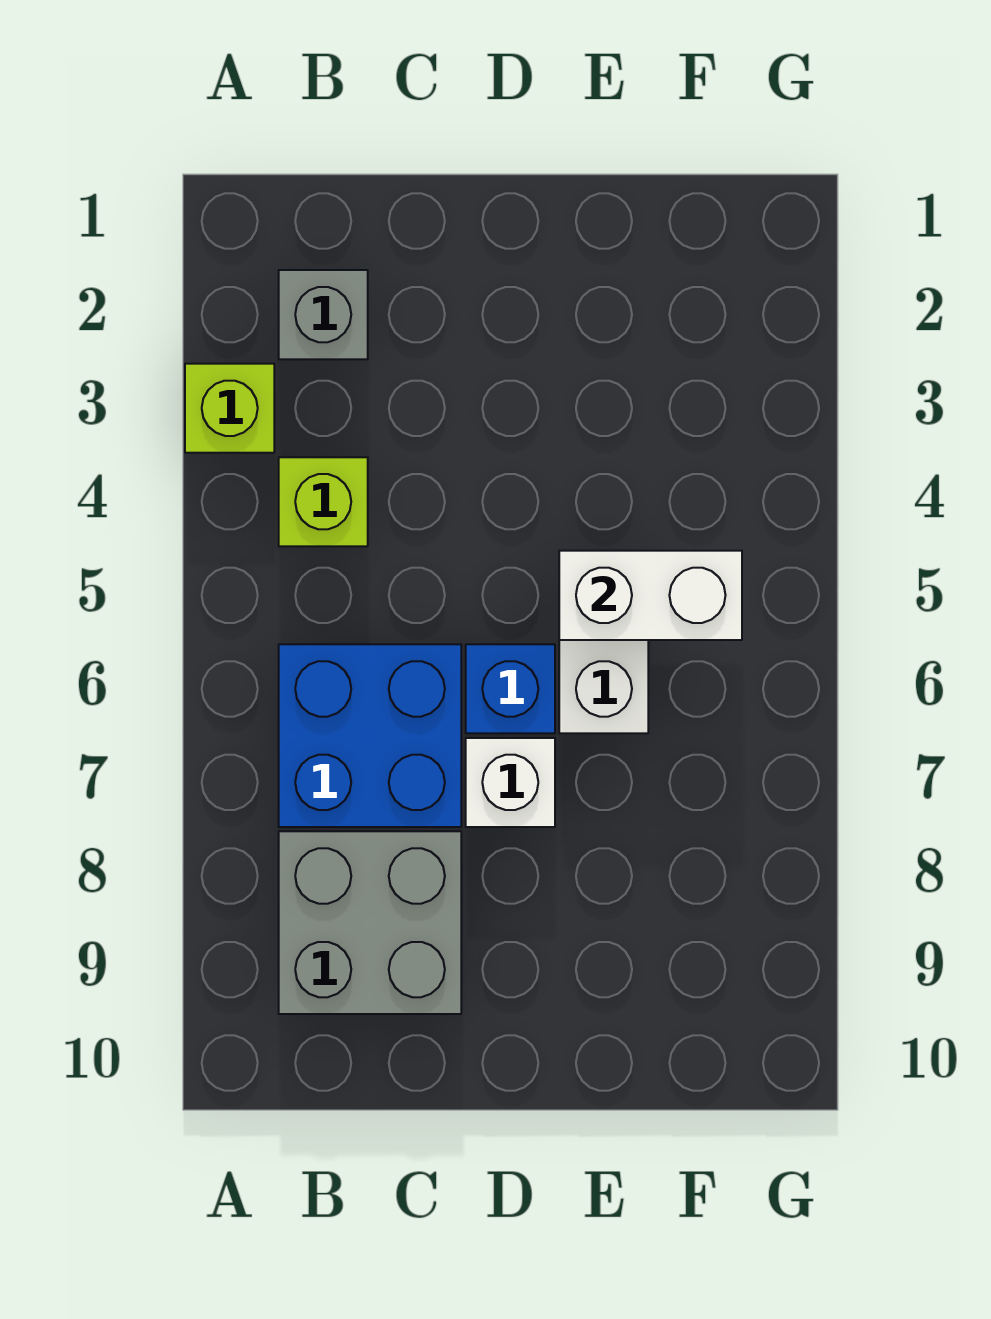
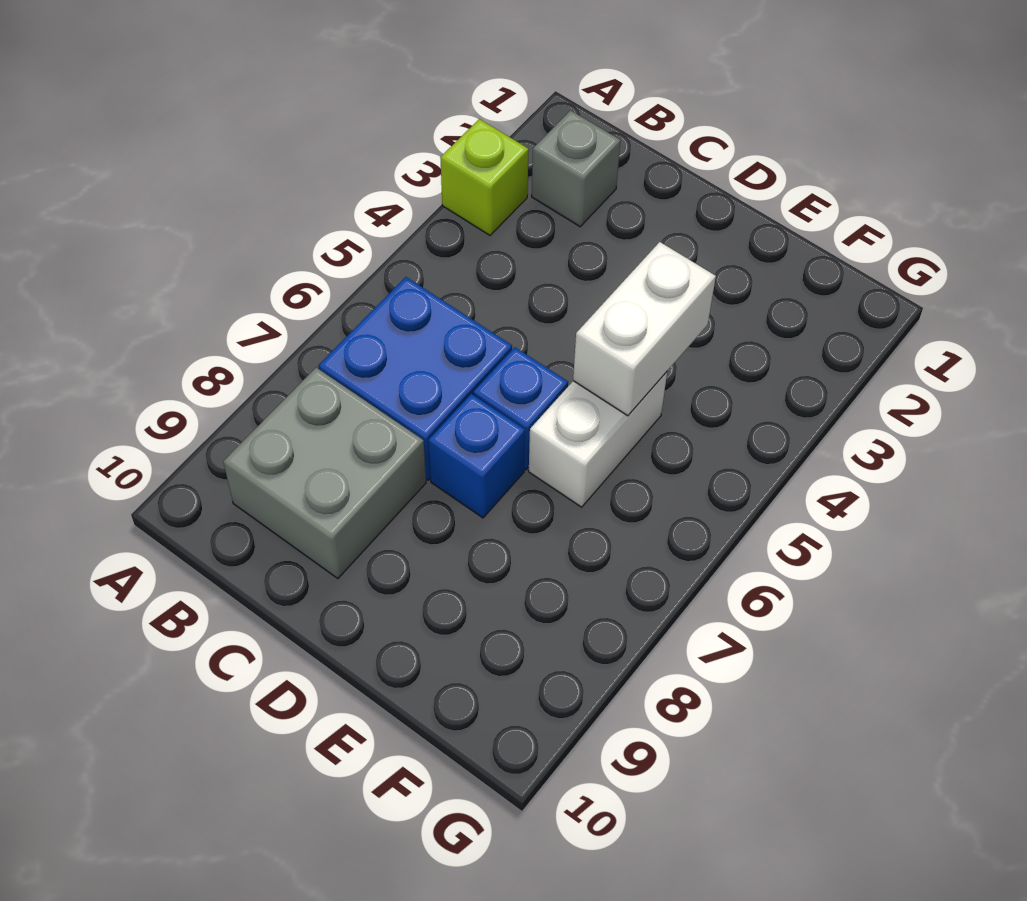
lime brick B4 level 1 -> none
white brick D7 level 1 -> blue brick D7 level 1
white brick E5:F5 level 2 -> white brick E4:E5 level 2

